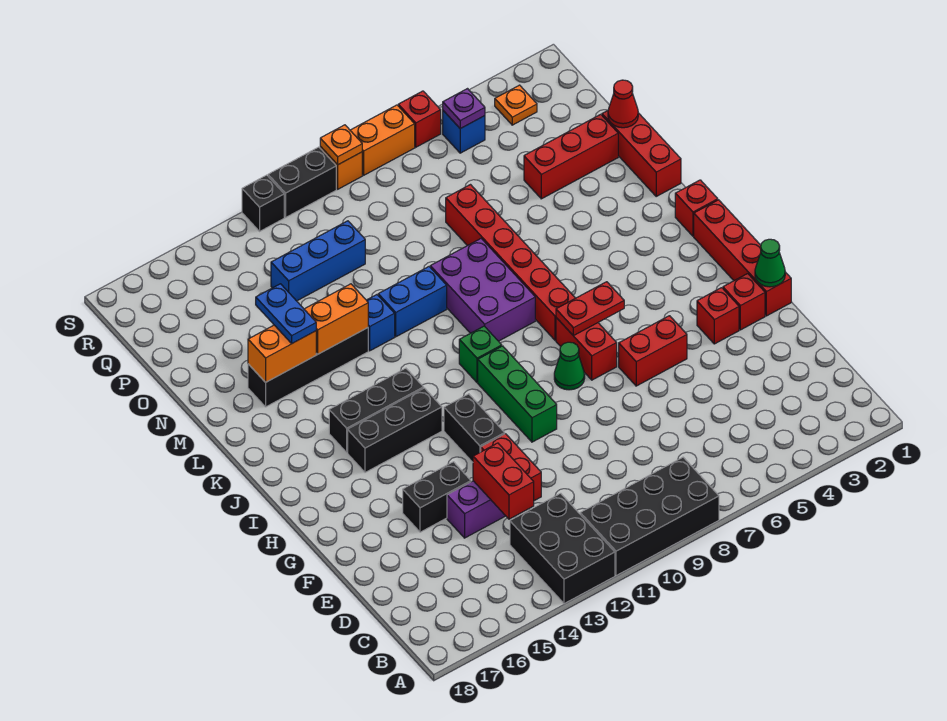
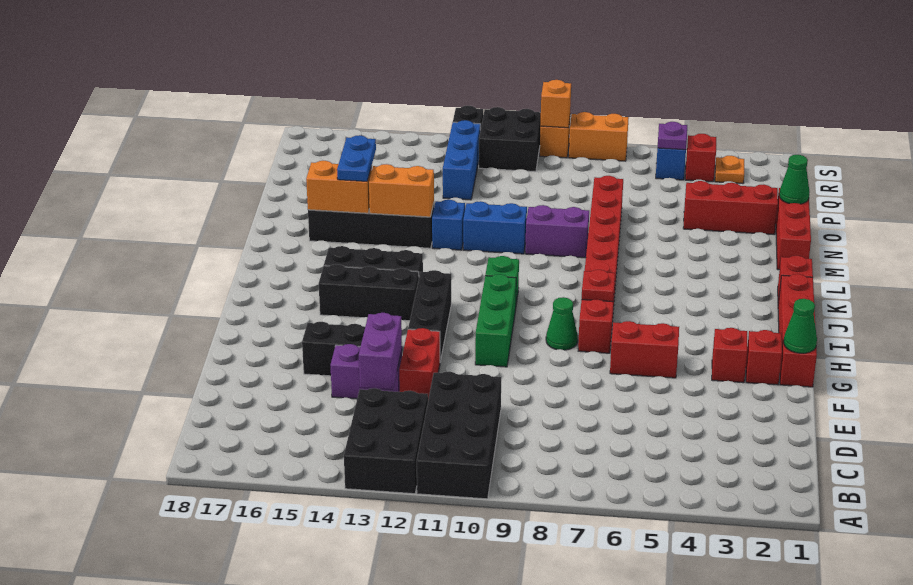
black brick A8:B11 level 1 -> black brick A10:D11 level 1
red brick D13:E13 level 2 -> purple brick D13:E13 level 2
black brick G12:H12 level 1 -> black brick G12:I12 level 1
red plate I6:I7 level 2 -> red plate I7 level 2
purple brick K8:M9 level 1 -> purple brick M8:M9 level 1
red cone O1 level 2 -> green cone O1 level 2
blue brick P11:P13 level 1 -> blue brick P12:R12 level 1
red brick S6 level 1 -> red brick R4 level 1
orange plate S9 level 2 -> orange brick S9 level 2
black brick S10:S11 level 1 -> black brick R10:S11 level 1

